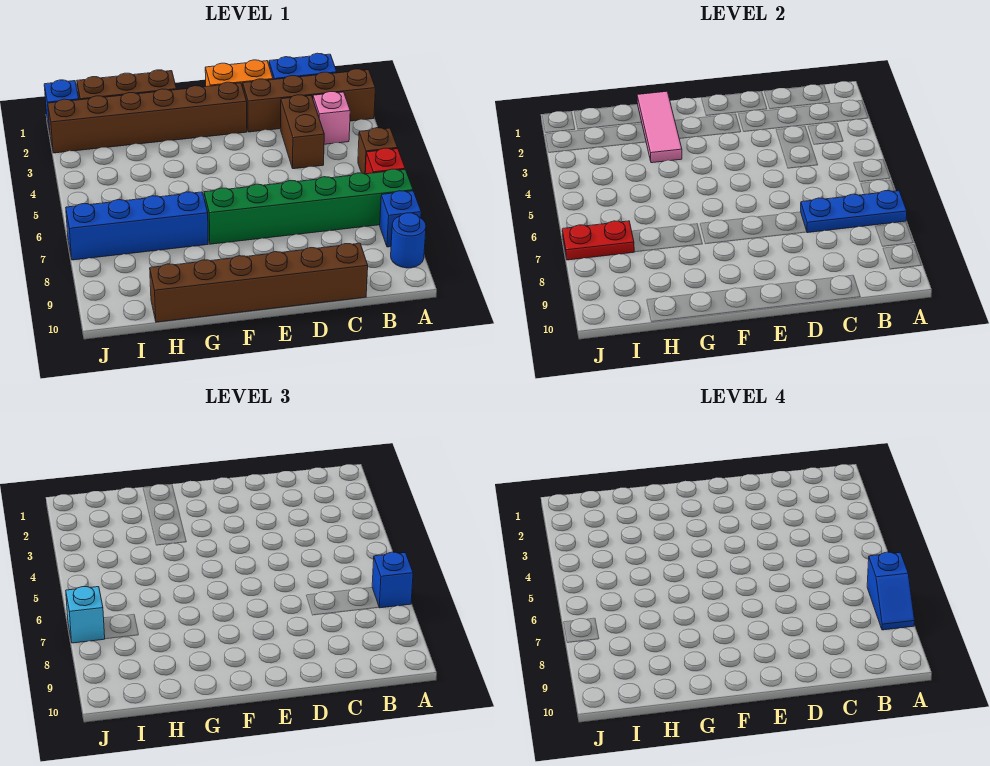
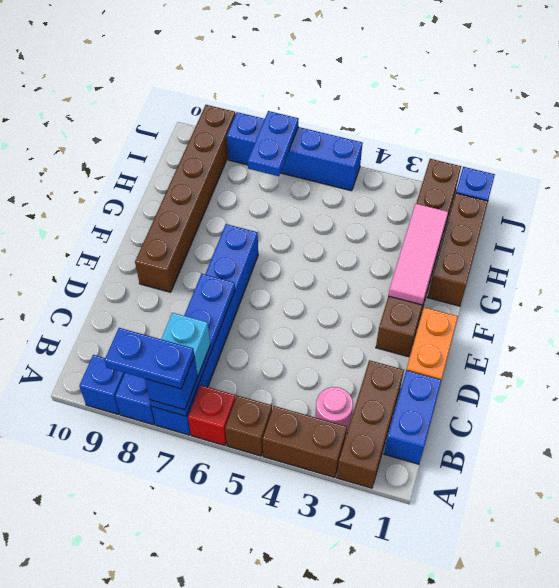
brown brick A2:D2 level 1 -> brown brick A2:C2 level 1
green brick A7:F7 level 1 -> blue brick A7:F7 level 1
blue plate A7:C7 level 2 -> blue plate A7:D7 level 2
blue slope A7:A8 level 4 top 7 -> blue plate A7:A8 level 4
blue round brick A9 level 1 -> blue brick A9 level 1
pink brick B3 level 1 -> pink round brick B3 level 1
brown brick C3:C4 level 1 -> brown brick A3:A4 level 1
brown brick C10:H10 level 1 -> brown brick E9:J9 level 1
pink tile G1:G3 level 2 -> pink tile F2:H2 level 2
blue brick G7:J7 level 1 -> blue brick J5:J8 level 1
red plate I7:J7 level 2 -> blue plate I7:J7 level 2
cyan brick J7 level 3 -> cyan brick B7 level 3

